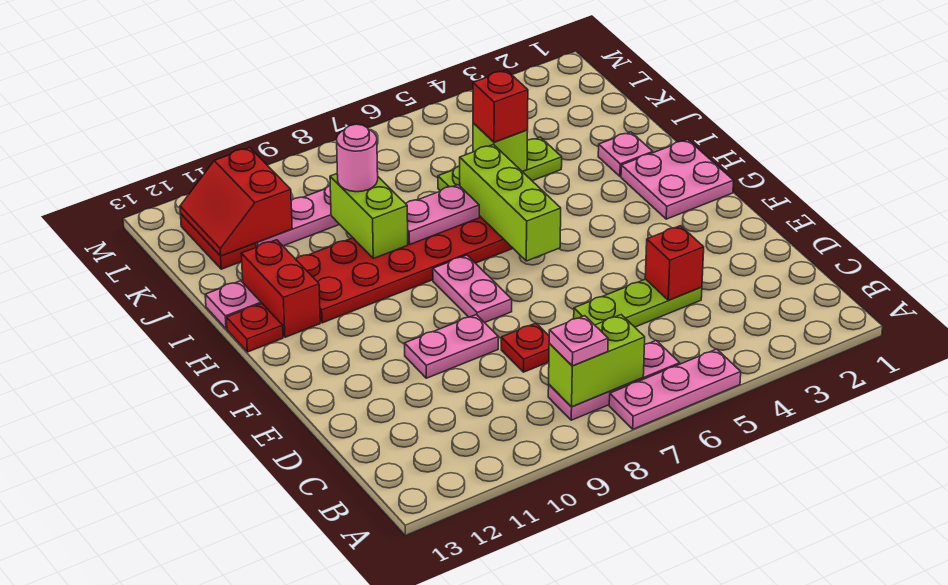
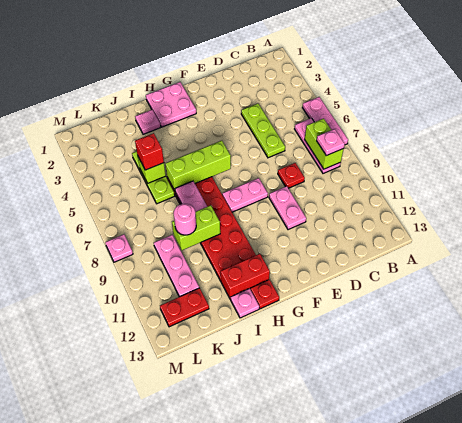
red brick D4 level 2 -> none
red slope K11:L12 level 2 top 11 -> none
none -> pink plate M8 level 1

